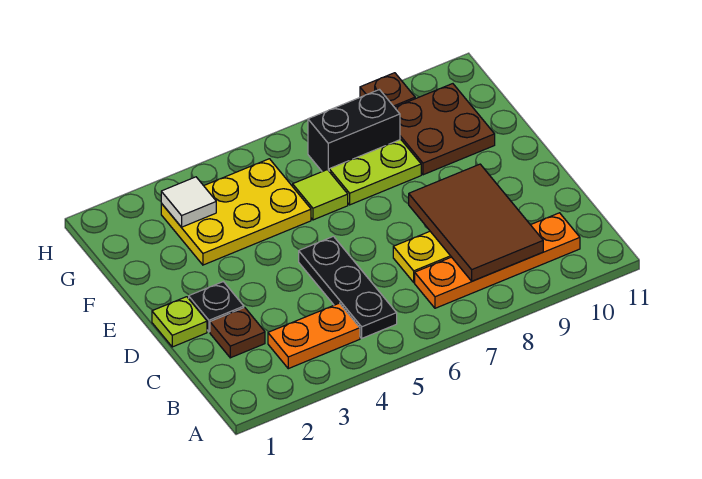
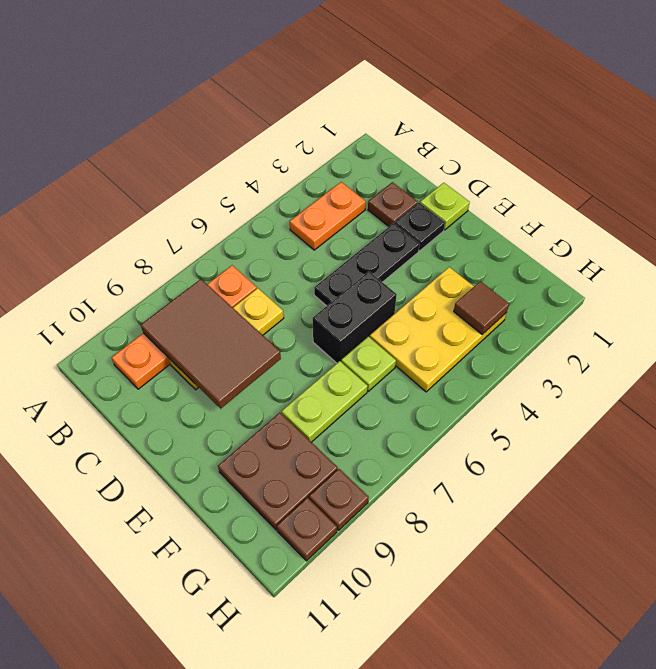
black plate B5:D5 level 1 -> black plate D3:D5 level 1
lime tile F6 level 1 -> lime plate F6 level 1
white tile G3 level 2 -> brown tile G3 level 2
black brick G7:G8 level 1 -> black brick E5:E6 level 1
none -> brown plate H10 level 1

